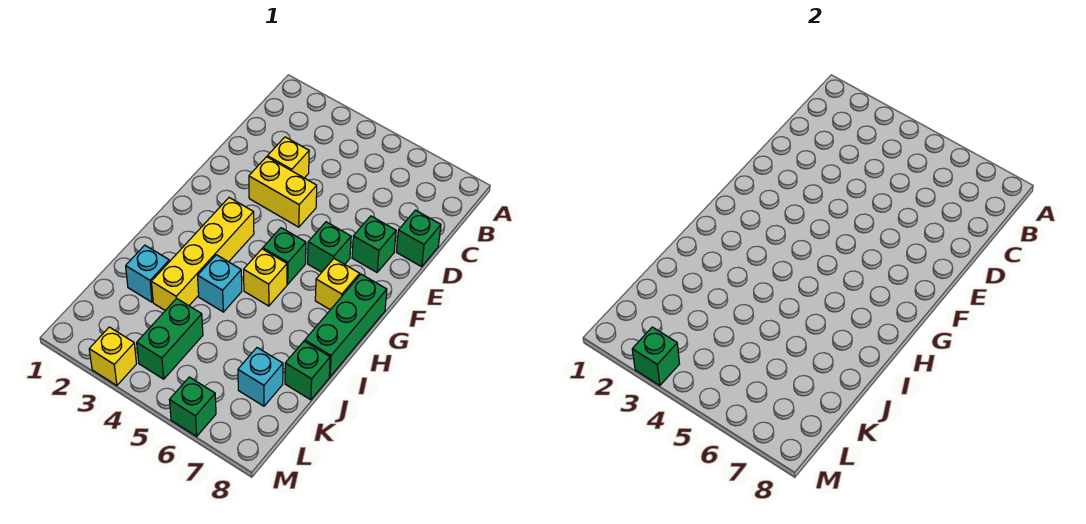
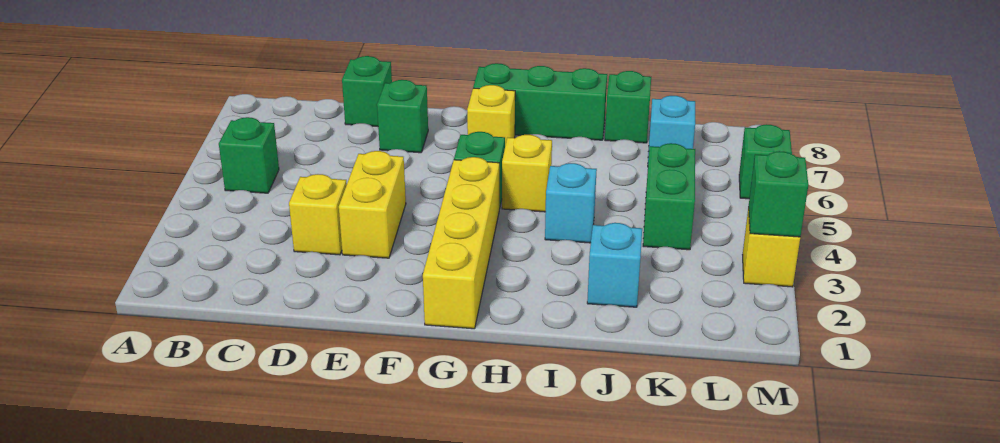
green brick F6 level 1 -> green brick B5 level 1
yellow brick G3:J3 level 1 -> yellow brick G1:G4 level 1
green brick K4:L4 level 1 -> green brick K4:K5 level 1

